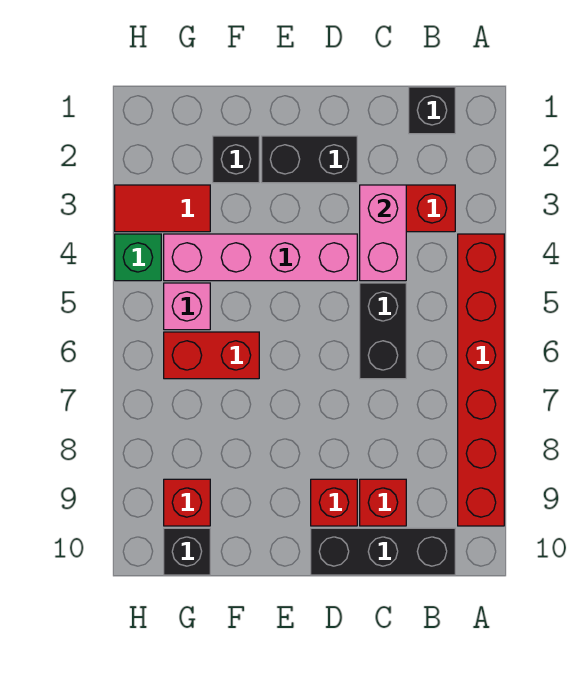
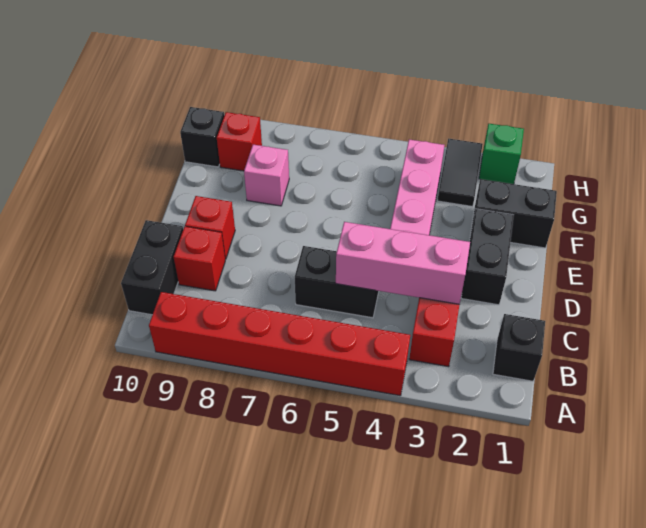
black brick B10:D10 level 1 -> black brick B10:C10 level 1
pink brick C3:C4 level 2 -> pink brick C3:C5 level 2
black brick F2 level 1 -> black brick F1:F2 level 1
red brick F6:G6 level 1 -> none
red tile G3:H3 level 1 -> black tile G3:H3 level 1
pink brick G5 level 1 -> pink brick F8 level 1
green brick H4 level 1 -> green brick H2 level 1

